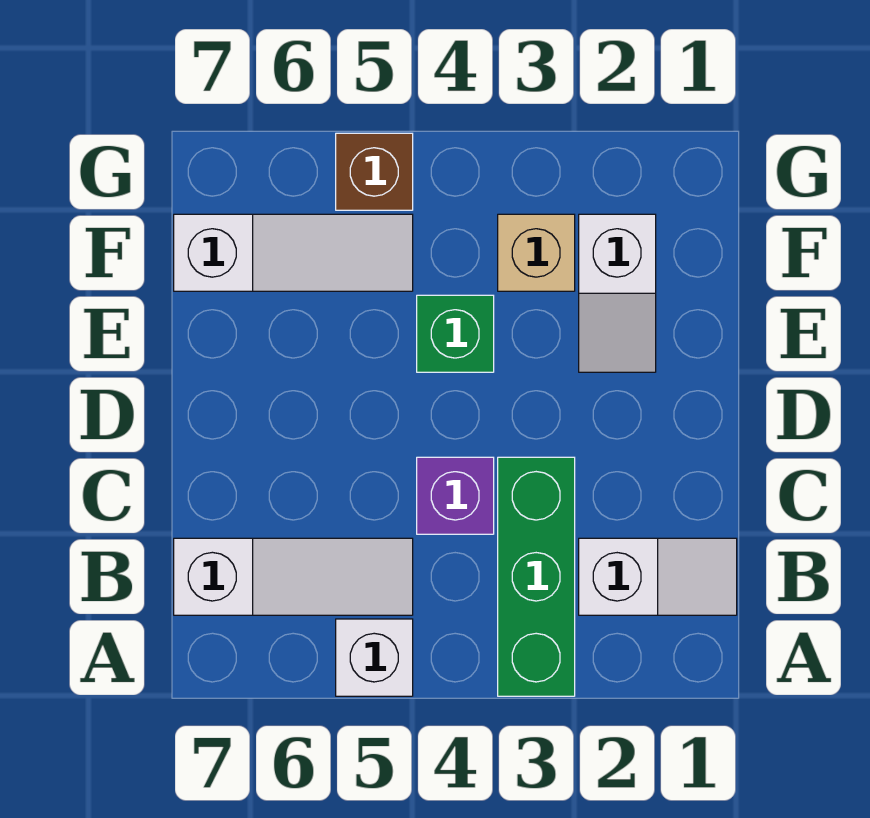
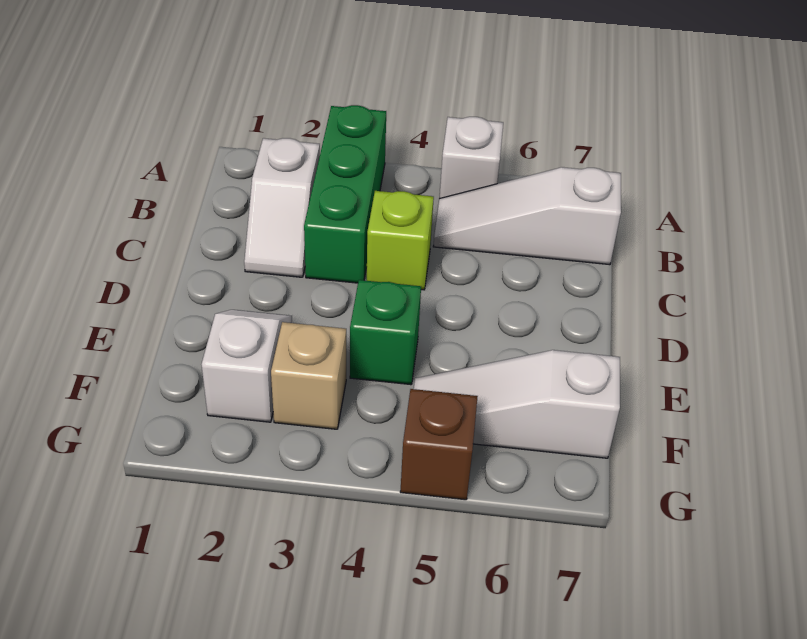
white slope B1:B2 level 1 top 2 -> white slope B2:C2 level 1 top B
purple brick C4 level 1 -> lime brick C4 level 1

